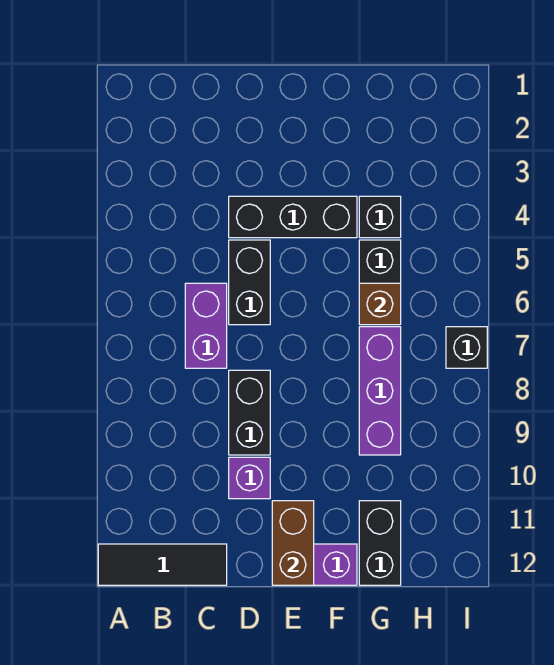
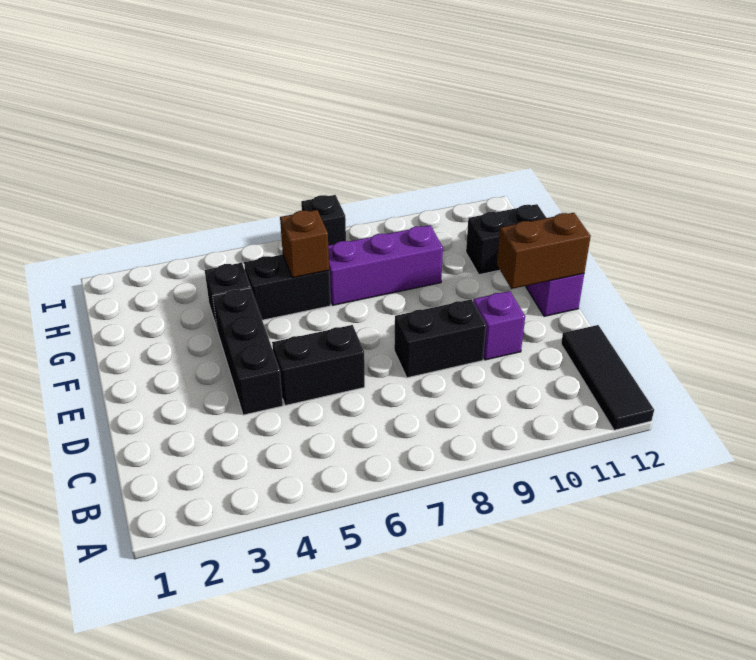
purple brick C6:C7 level 1 -> none

